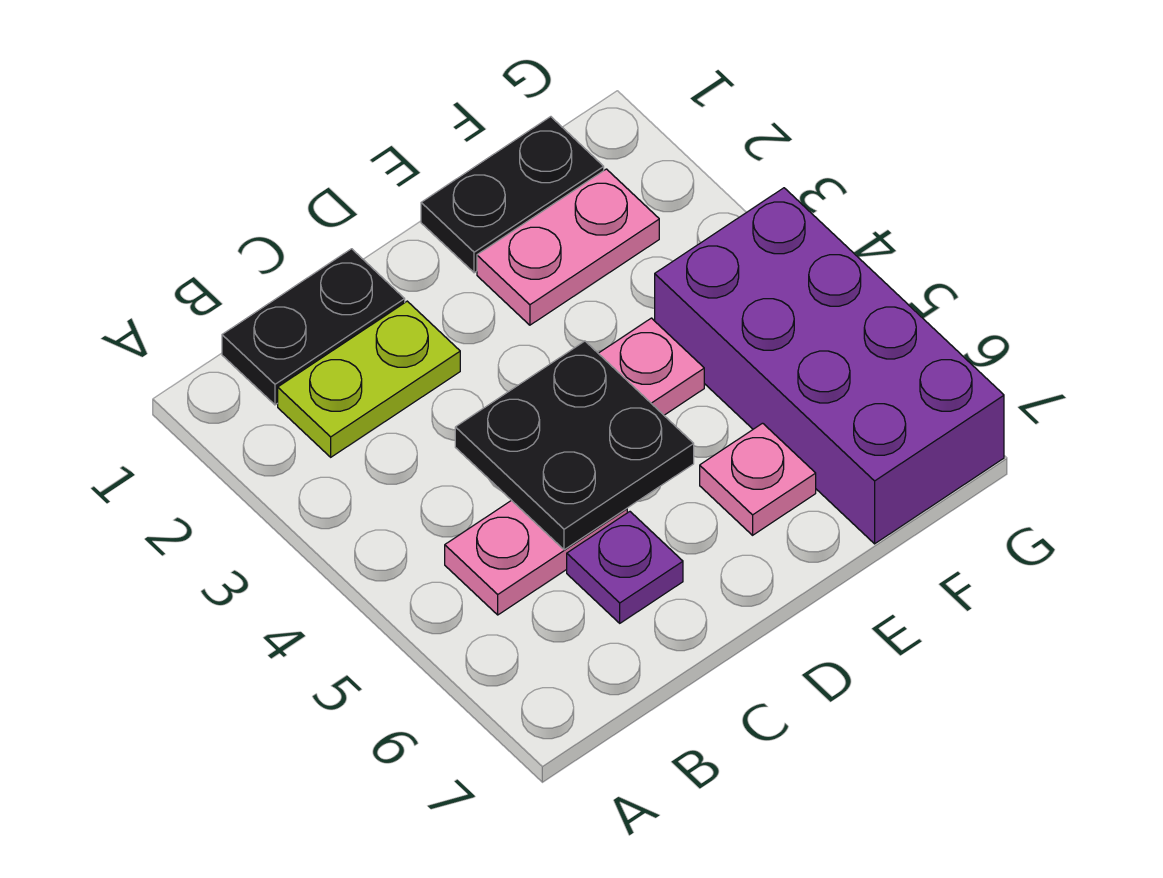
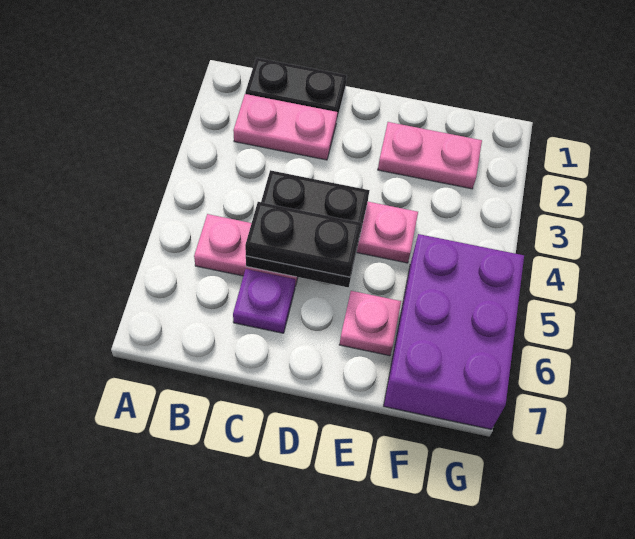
lime plate B2:C2 level 1 -> pink plate B2:C2 level 1
black plate E1:F1 level 1 -> black plate C5:D5 level 3
purple brick F4:G7 level 1 -> purple brick F5:G7 level 1

